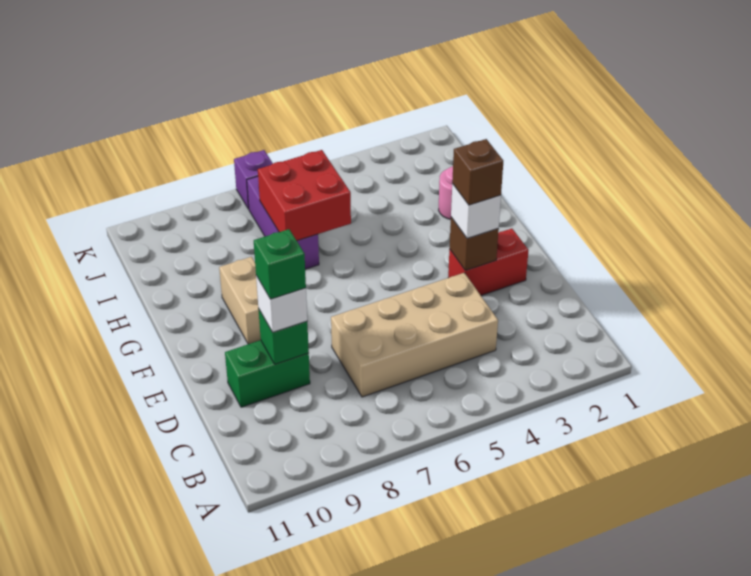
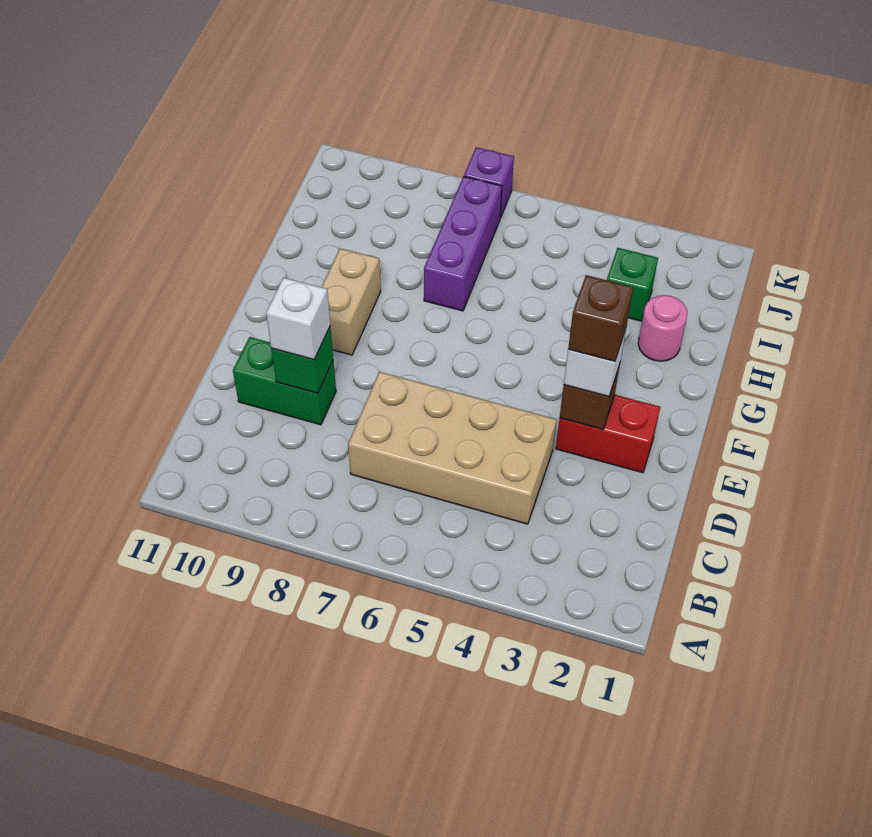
green brick D9 level 4 -> green brick I3 level 1
red brick H6:I7 level 2 -> none

